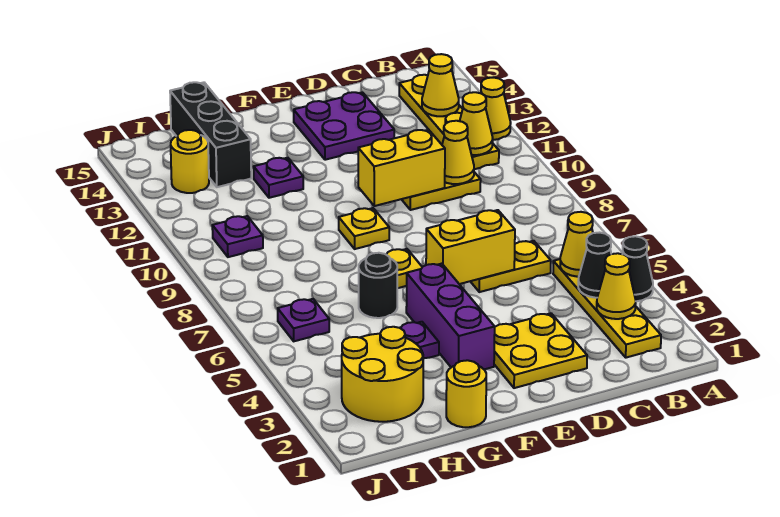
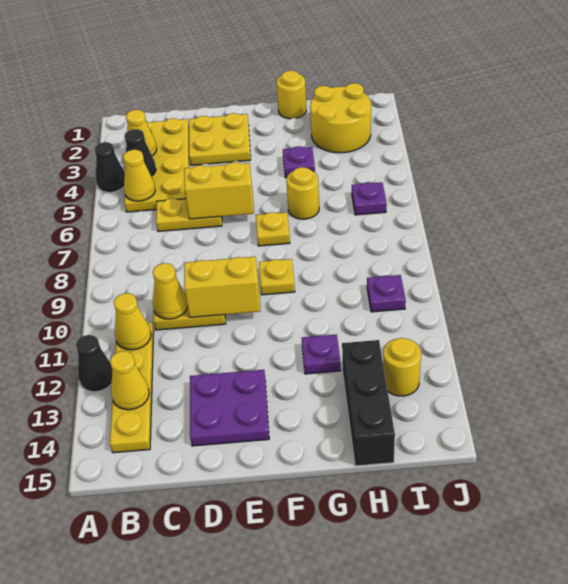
yellow cone A12 level 1 -> black cone A12 level 1
yellow plate B2:B5 level 1 -> yellow plate B2:C5 level 1
purple brick F3:F5 level 1 -> none
black round brick G6 level 1 -> yellow round brick G6 level 1

